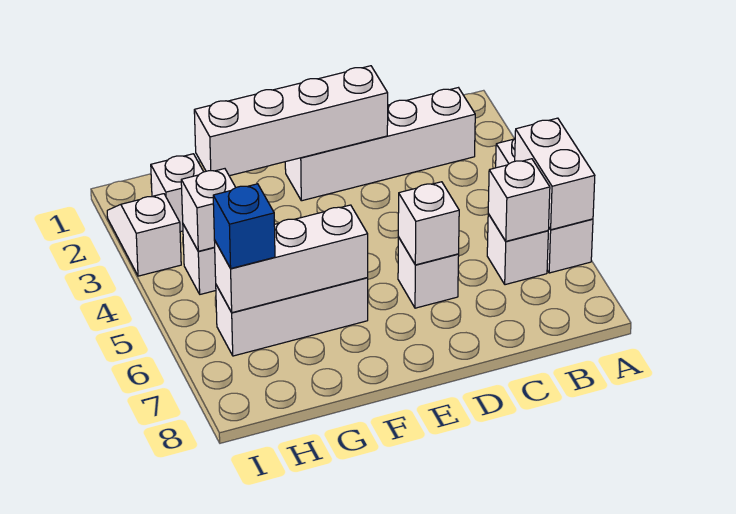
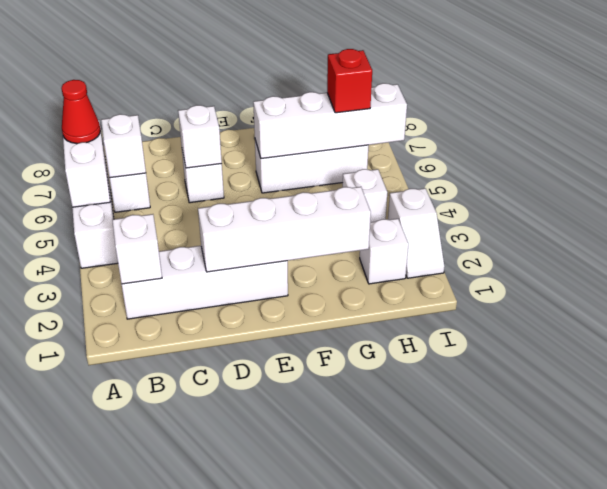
none -> red cone A6 level 3
white brick F6:H6 level 2 -> white brick F6:I6 level 2
white brick H4 level 2 -> white brick B2 level 2
blue brick H6 level 3 -> red brick H6 level 3

